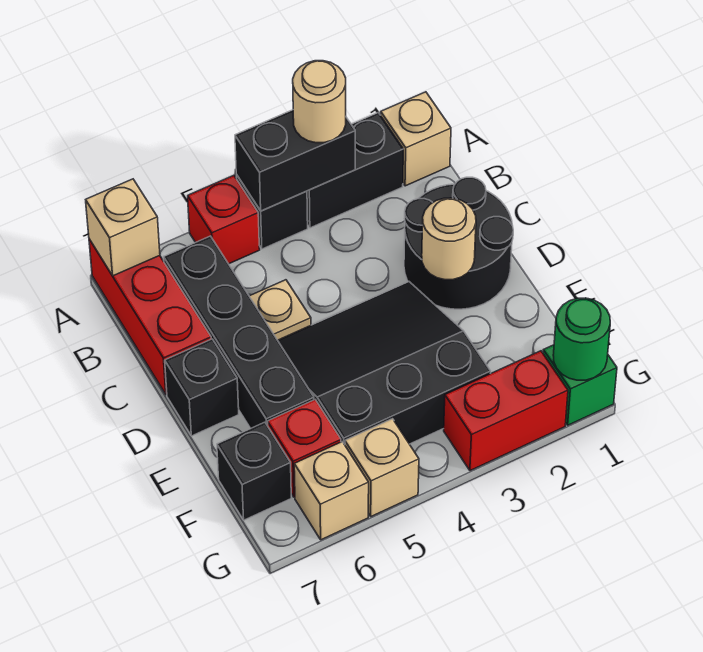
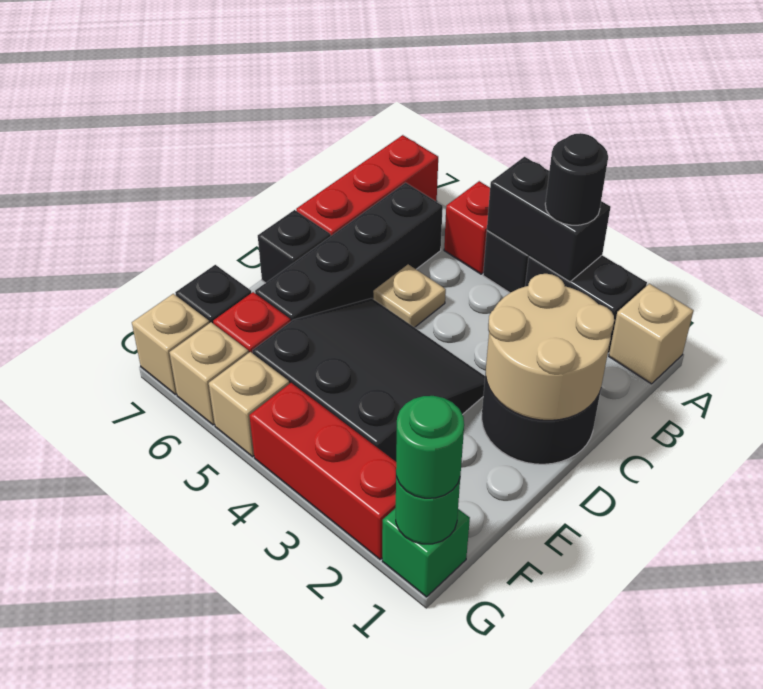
tan round brick A3 level 3 -> black round brick A3 level 3
tan brick A7 level 2 -> tan brick G7 level 1
tan round brick D2 level 2 -> tan round brick C1:D2 level 2
none -> green round brick G1 level 3
red brick G2:G3 level 1 -> red brick G2:G4 level 1

